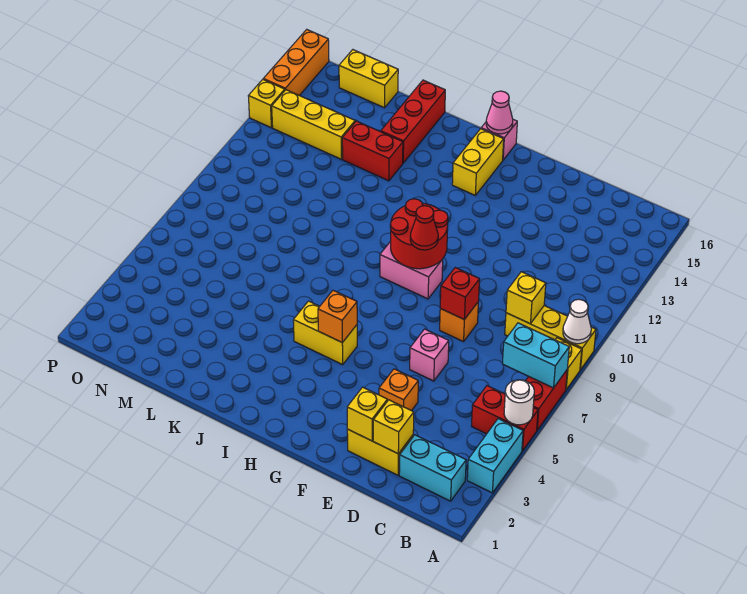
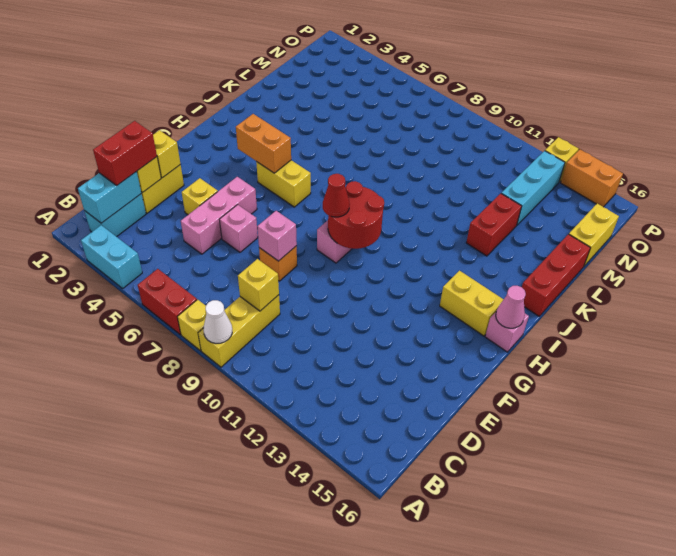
red brick A5:B5 level 1 -> red brick C2:D2 level 3
white round brick A5 level 2 -> none
cyan brick A7:B7 level 2 -> cyan brick B2:C2 level 2
none -> pink brick D5:F5 level 1
orange brick E4 level 1 -> yellow brick E4 level 1
red brick E8 level 2 -> pink brick E8 level 2
yellow brick H5:I5 level 1 -> yellow brick H5:H6 level 1
orange brick H5 level 2 -> orange brick H4:H5 level 2
red brick K14:K16 level 1 -> red brick J16:L16 level 1
yellow brick M13:O13 level 1 -> cyan brick M13:O13 level 1
orange brick P14:P16 level 1 -> orange brick P14:P15 level 1

